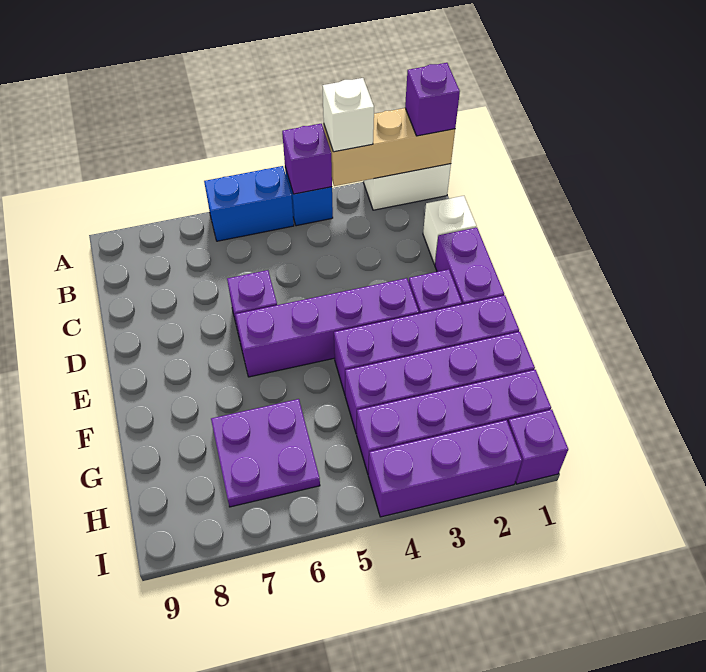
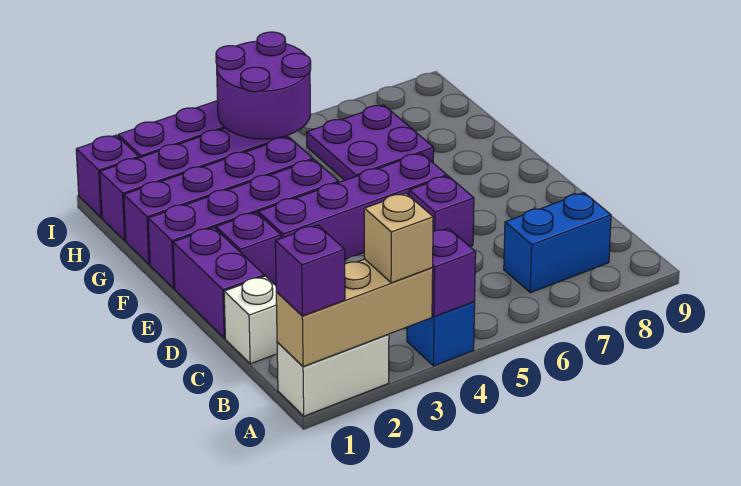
white brick A3 level 3 -> tan brick A3 level 3
blue brick A5:A6 level 1 -> blue brick B7:B8 level 1
none -> purple round brick H4:I5 level 2

